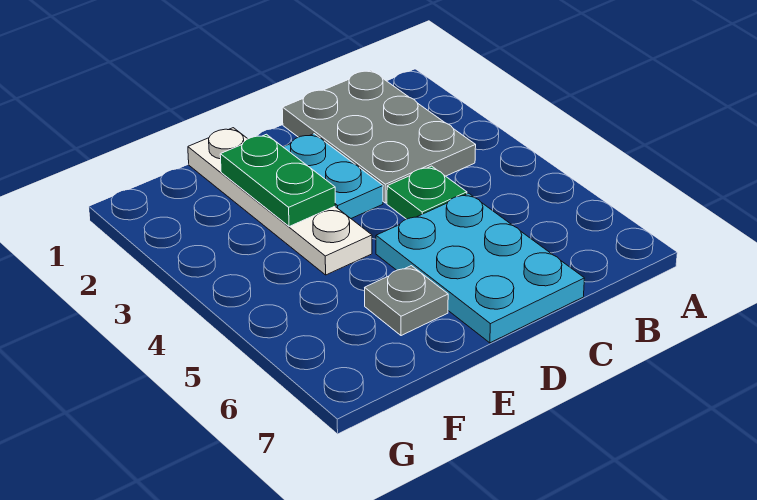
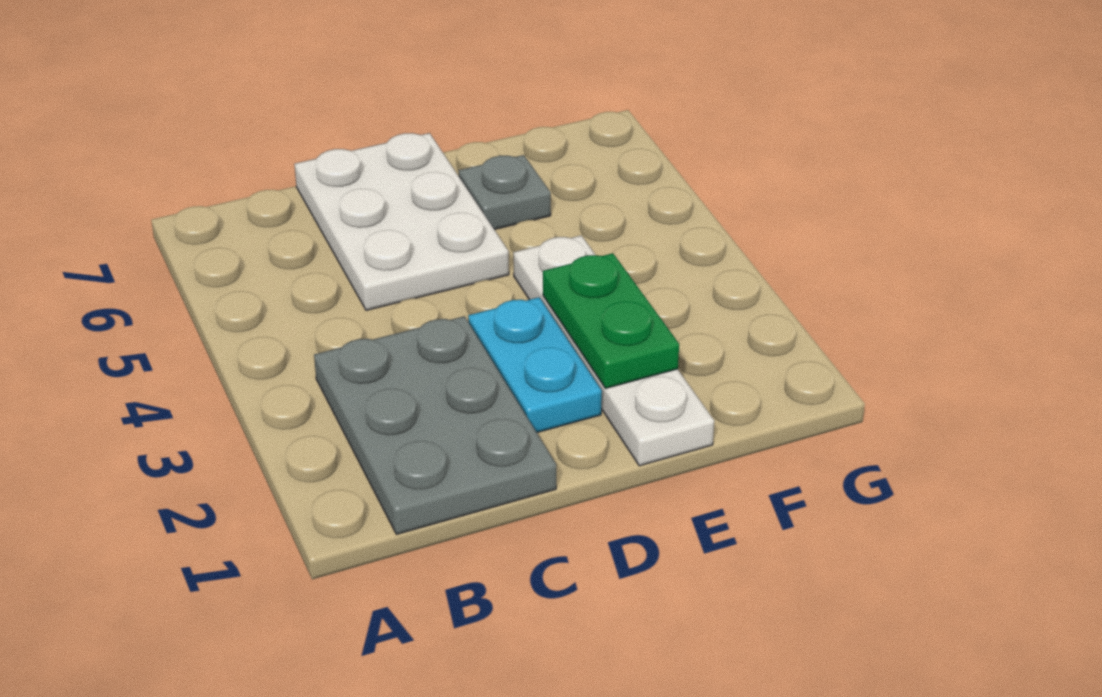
green plate C4 level 1 -> none
cyan plate C5:D7 level 1 -> white plate C5:D7 level 1

